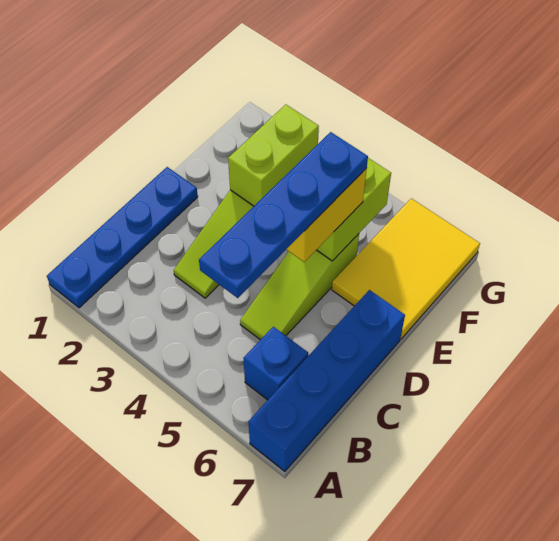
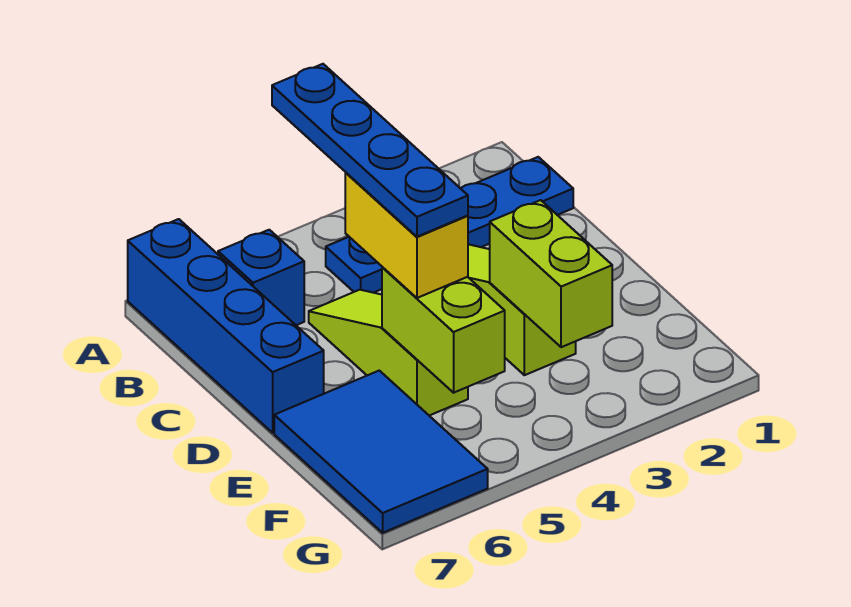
blue plate A1:D1 level 1 -> blue plate B1:B4 level 1
yellow tile E6:G7 level 1 -> blue tile E6:G7 level 1

